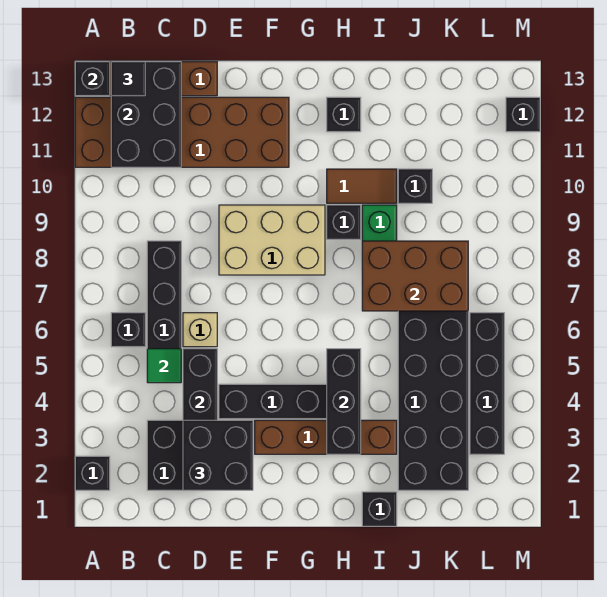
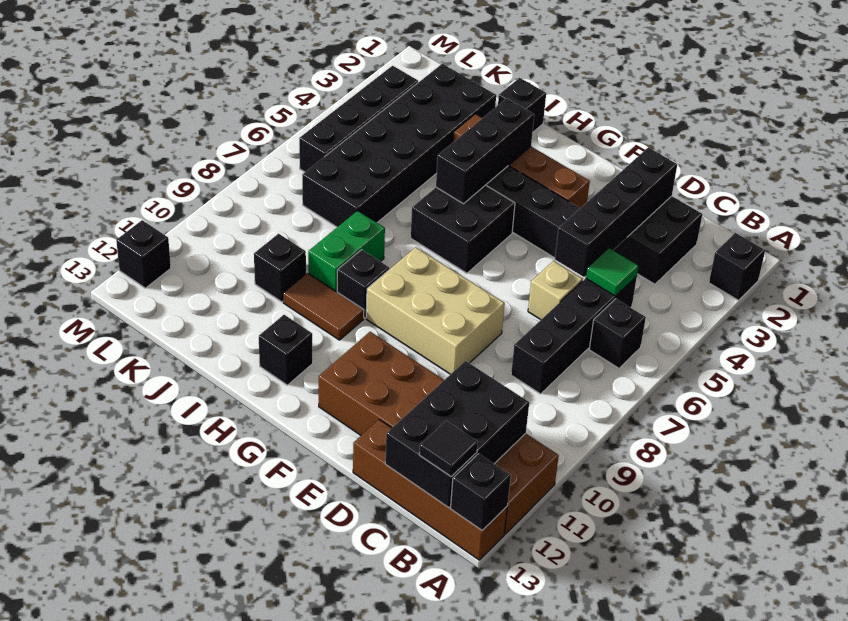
black brick D2:E3 level 3 -> black brick G5:H6 level 1
brown brick I7:K8 level 2 -> none

